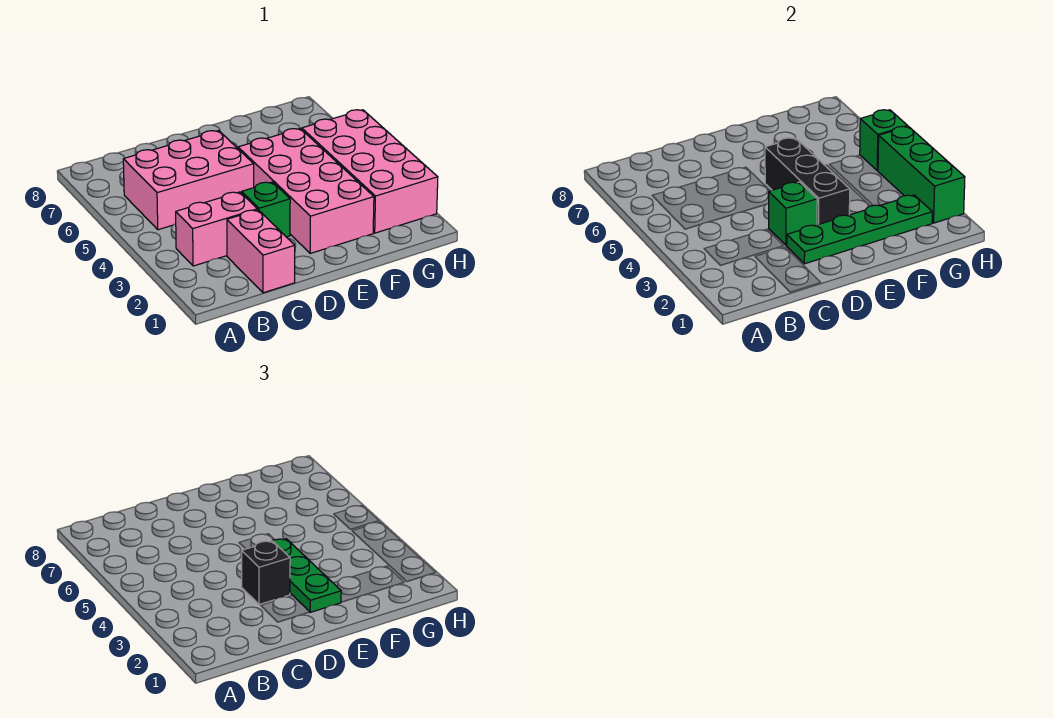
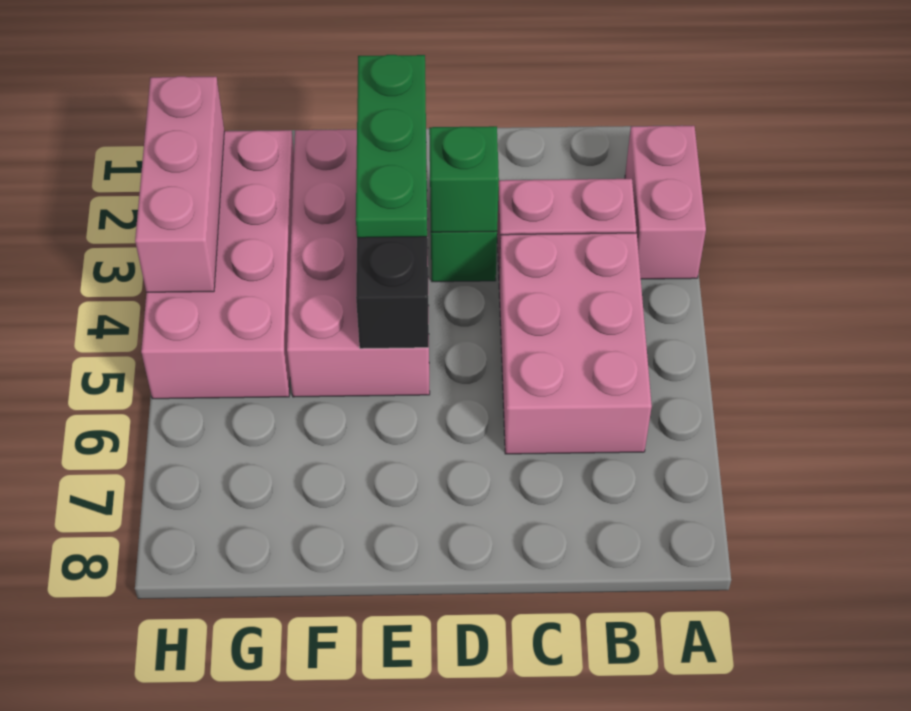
pink brick B5:D6 level 1 -> pink brick B4:C6 level 1
pink brick C1:C2 level 1 -> pink brick A2:A3 level 1
green plate D2:G2 level 2 -> none
black brick D3 level 3 -> none
green brick H2:H4 level 2 -> pink brick H2:H4 level 2
green brick H5 level 2 -> none

